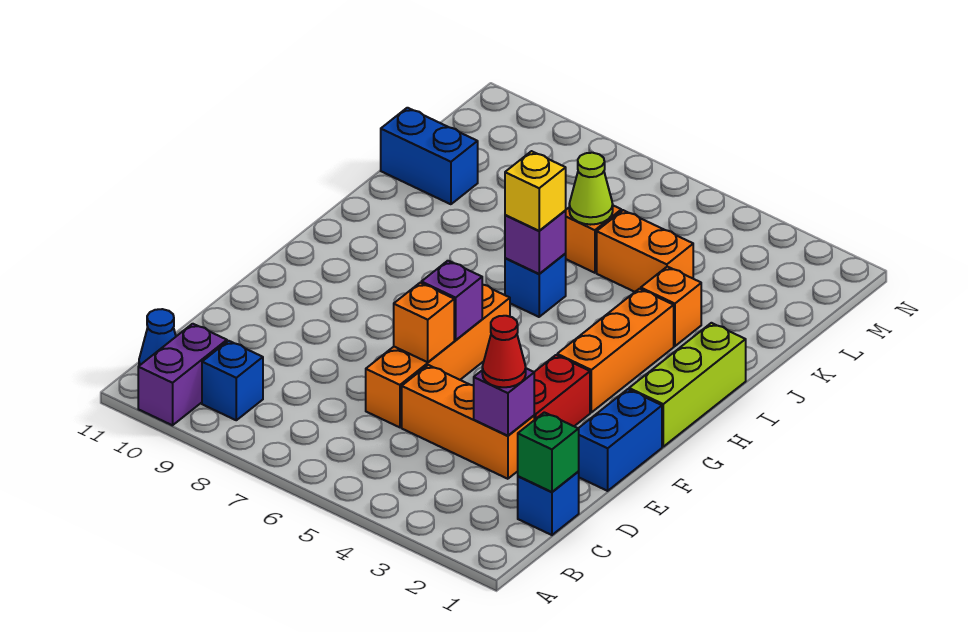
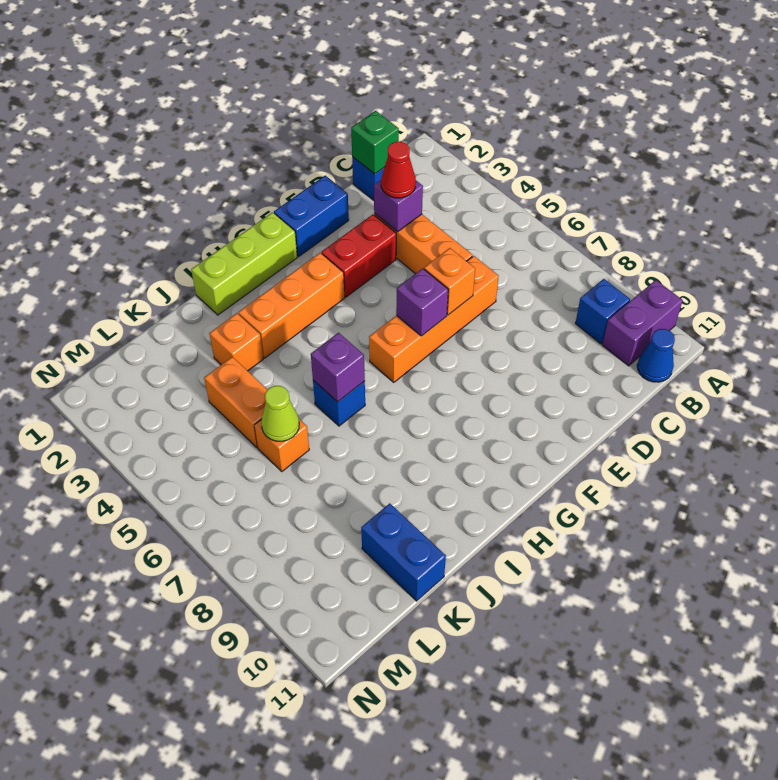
yellow brick I6 level 3 -> none

